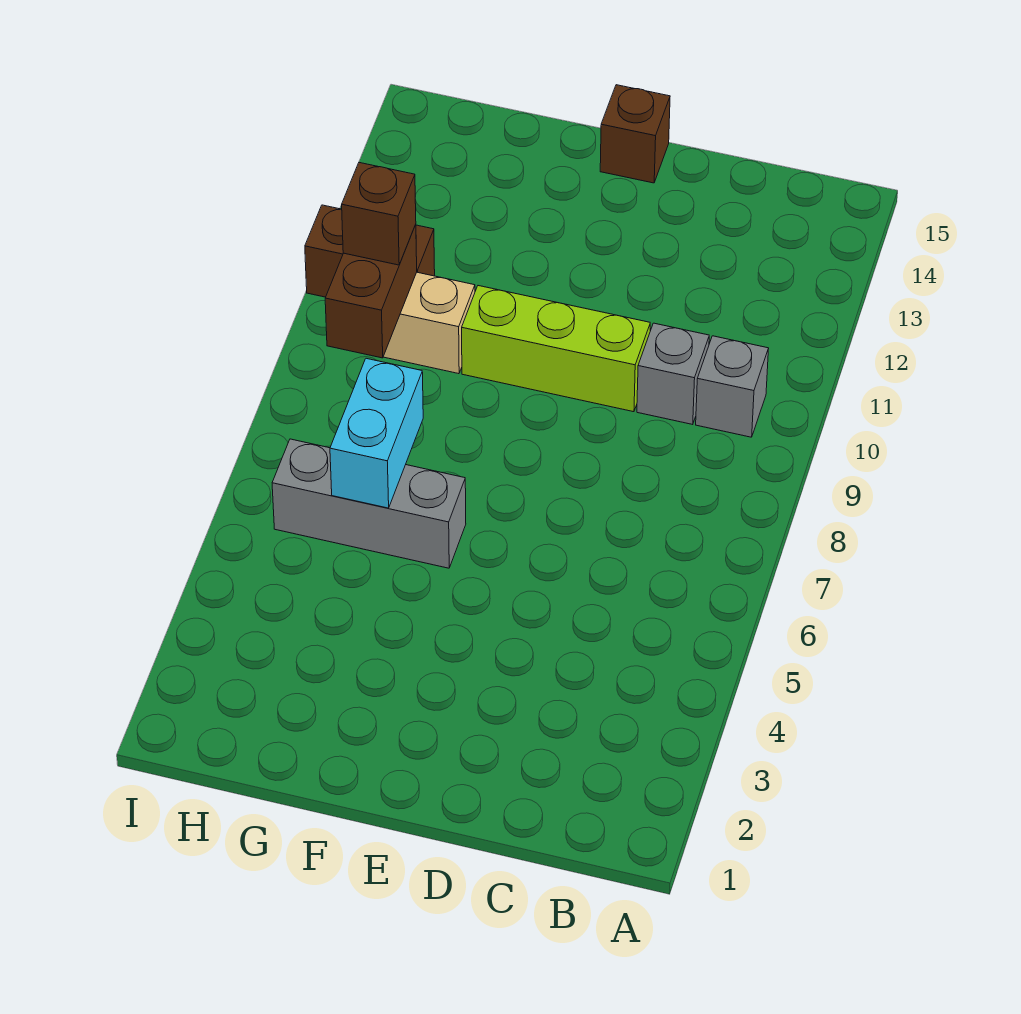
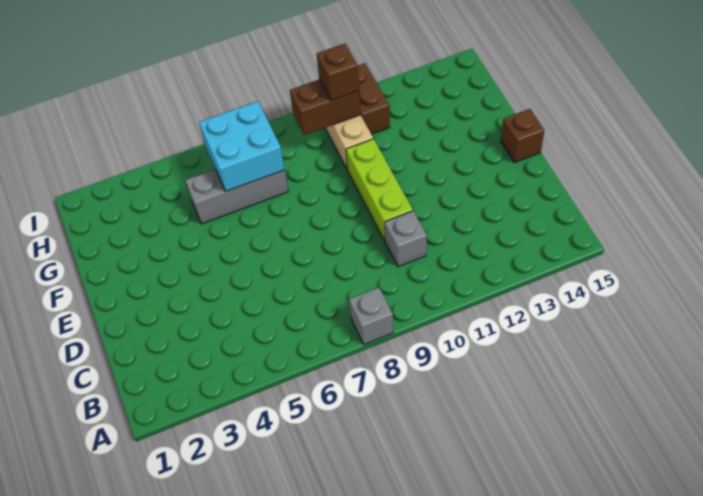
grey brick B10 level 1 -> grey brick A8 level 1
grey brick F6:H6 level 1 -> grey brick G5:G7 level 1
cyan brick G6:G7 level 2 -> cyan brick G6:H7 level 2

